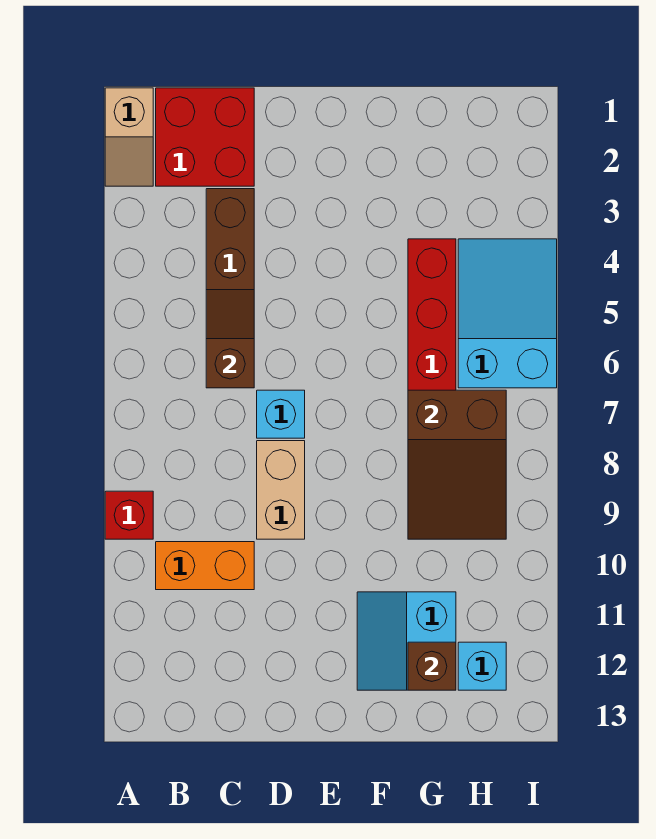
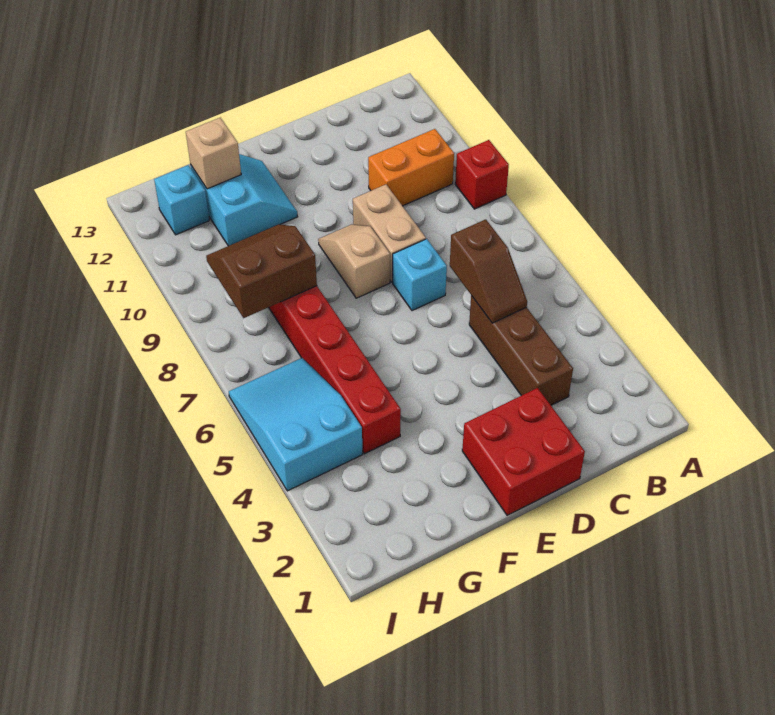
tan slope A1:A2 level 1 top 1 -> tan slope E8:E9 level 1 top 8
red brick B1:C2 level 1 -> red brick D1:E2 level 1
brown slope G7:H9 level 2 top 7 -> brown slope G8:H9 level 2 top 8
brown brick G12 level 2 -> tan brick G12 level 2
cyan slope H4:I6 level 1 top 6 -> cyan slope H4:I6 level 1 top 4

